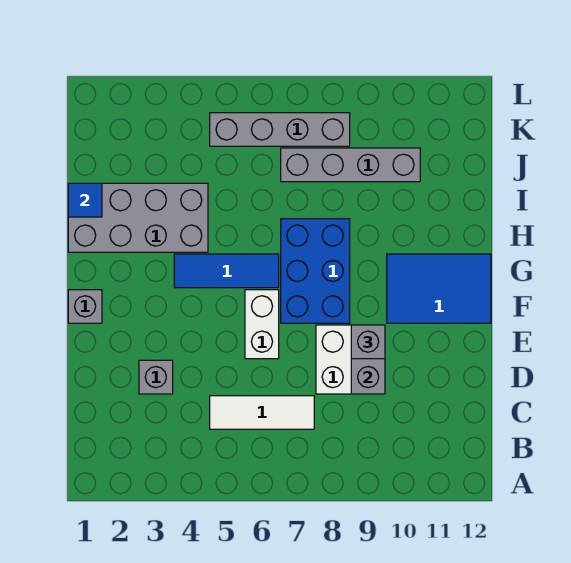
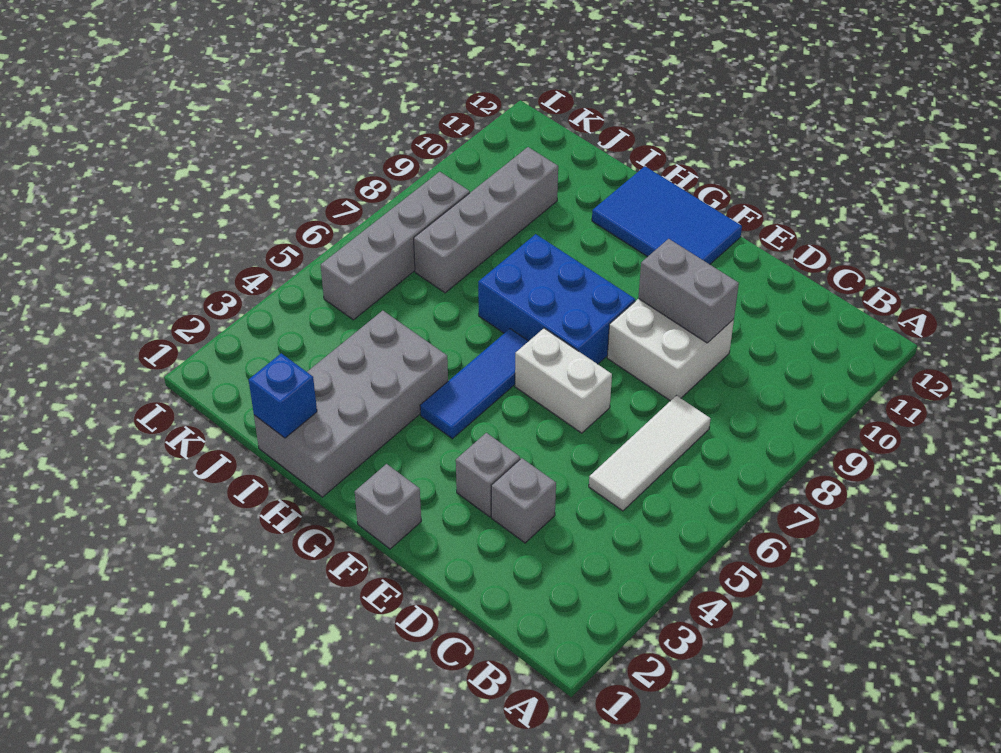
grey brick E9 level 3 -> grey brick E3 level 1
blue tile F10:G12 level 1 -> blue tile F11:H12 level 1
blue tile I1 level 2 -> blue brick I1 level 2

